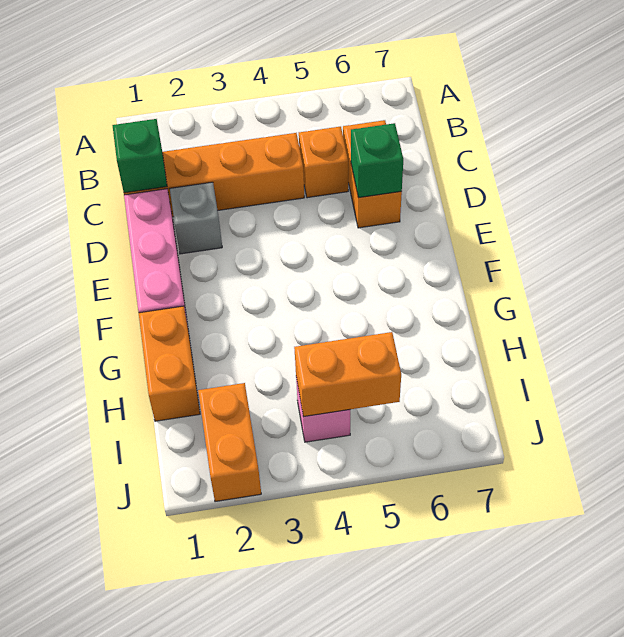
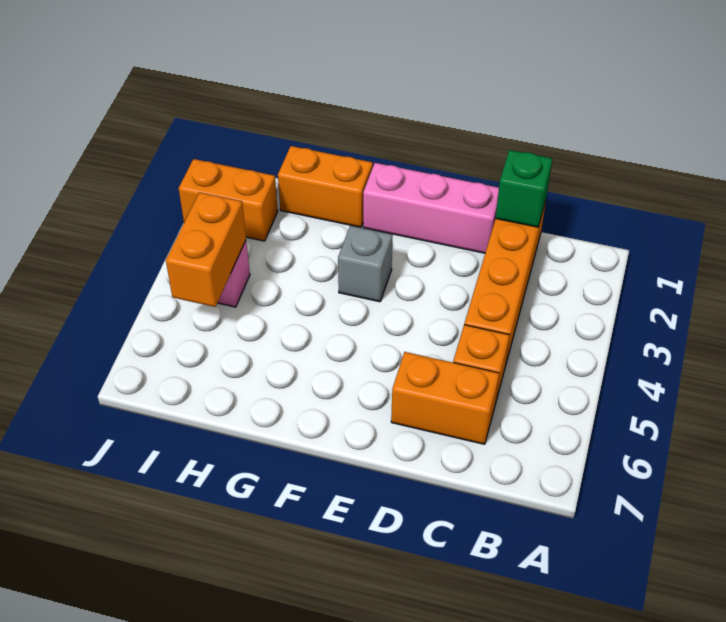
grey brick D2 level 1 -> grey brick F3 level 1
green brick D6 level 2 -> none

